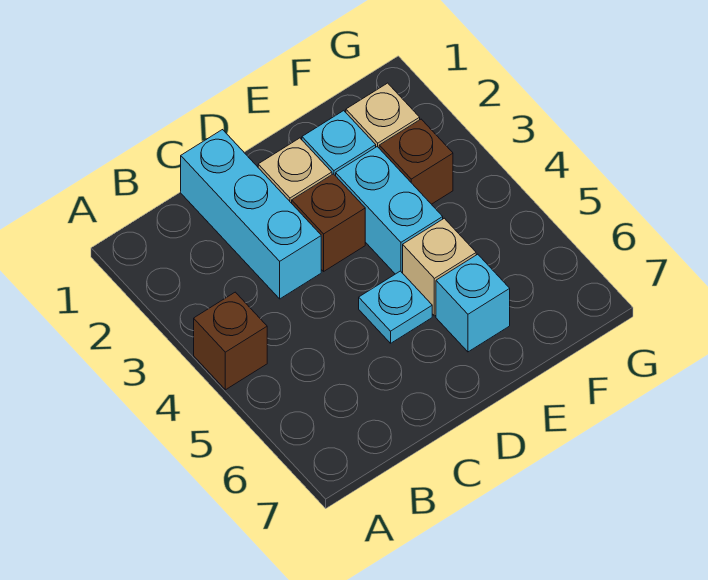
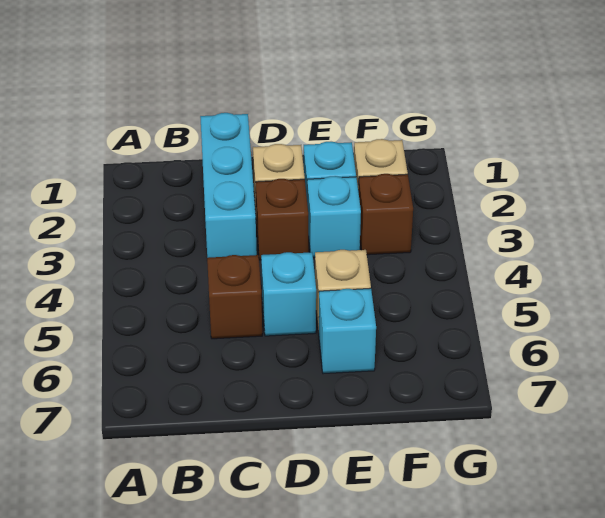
brown brick A4 level 1 -> brown brick C5 level 1
cyan plate D5 level 1 -> cyan brick D5 level 1
cyan brick E3:E4 level 1 -> cyan brick E3 level 1

